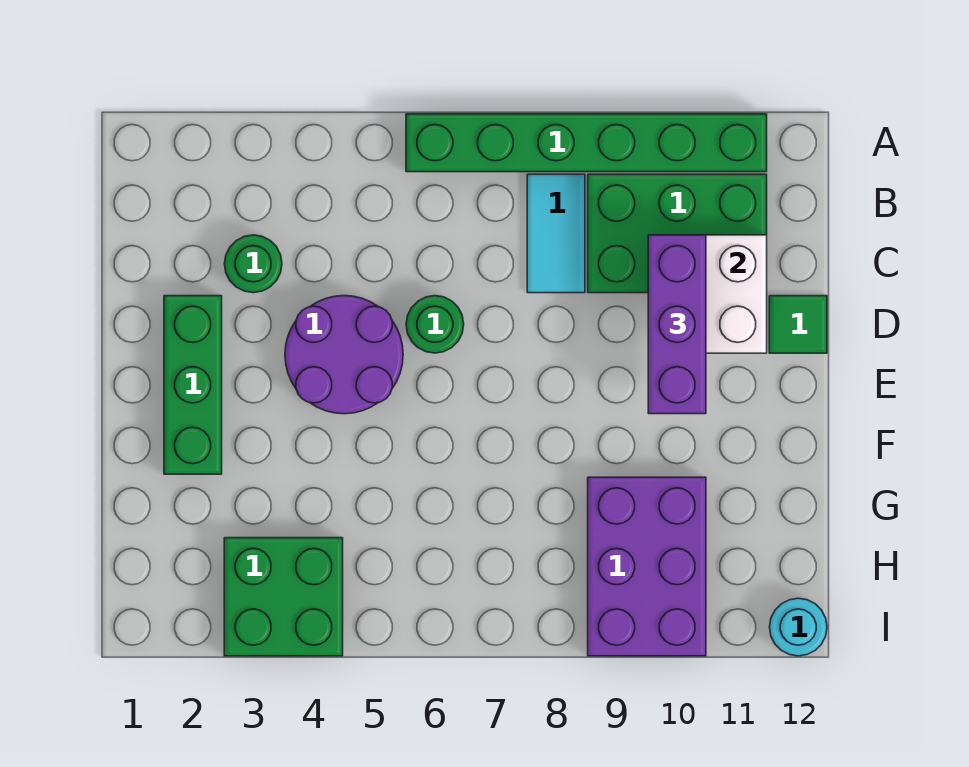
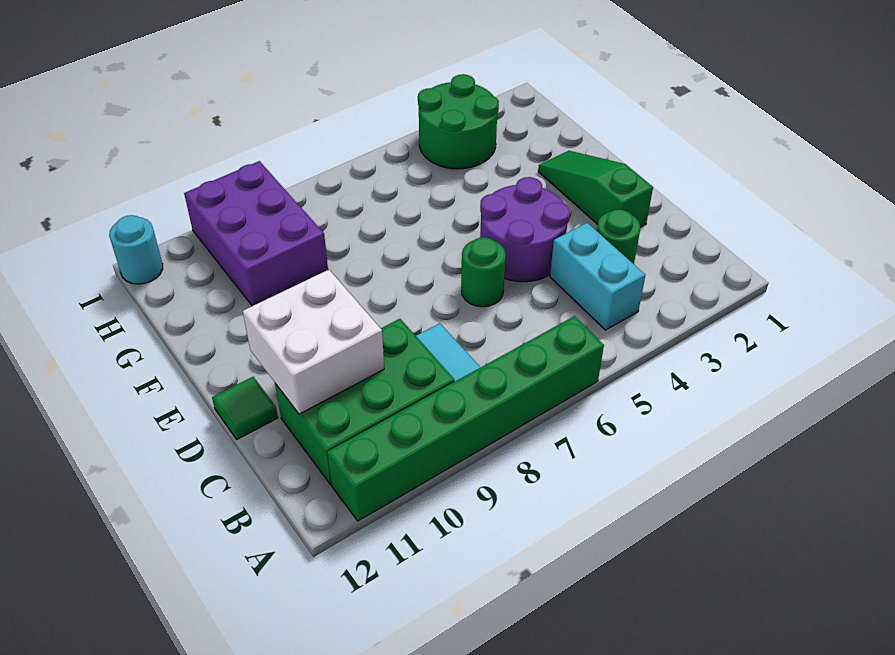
none -> cyan brick B4:C4 level 1
purple brick C10:E10 level 3 -> none
green brick D2:F2 level 1 -> green slope D2:F2 level 1 top D
green brick H3:I4 level 1 -> green round brick H3:I4 level 1

